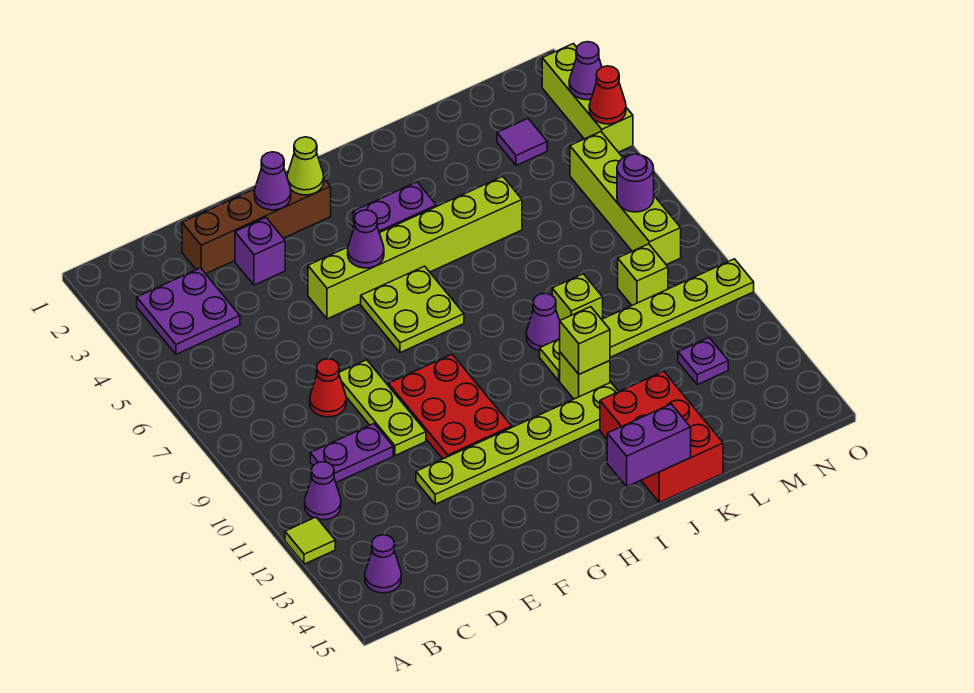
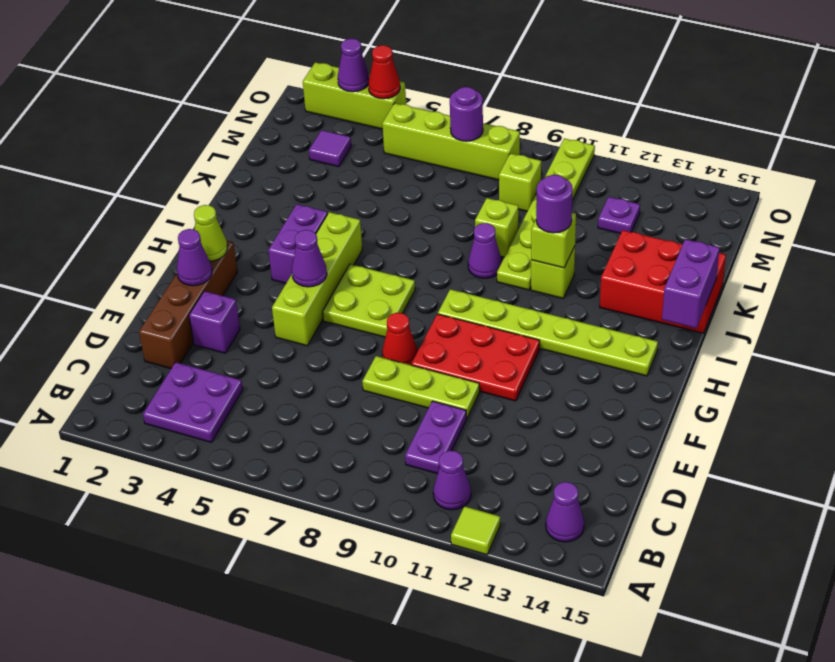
red cone D8 level 1 -> red cone F8 level 1
lime plate E12:J12 level 1 -> lime plate H9:H14 level 1
lime brick F5:K5 level 1 -> lime brick F5:I5 level 1
none -> purple round brick J11 level 3

